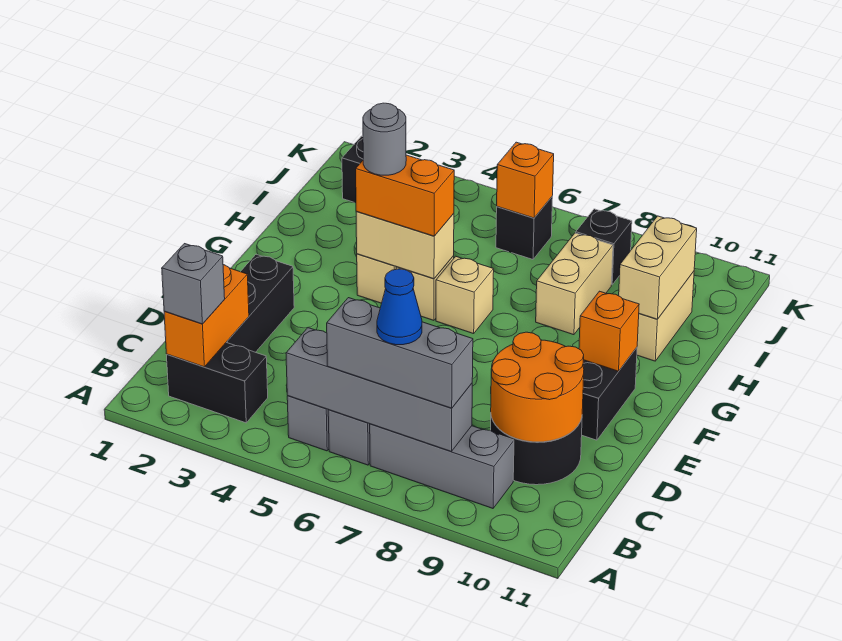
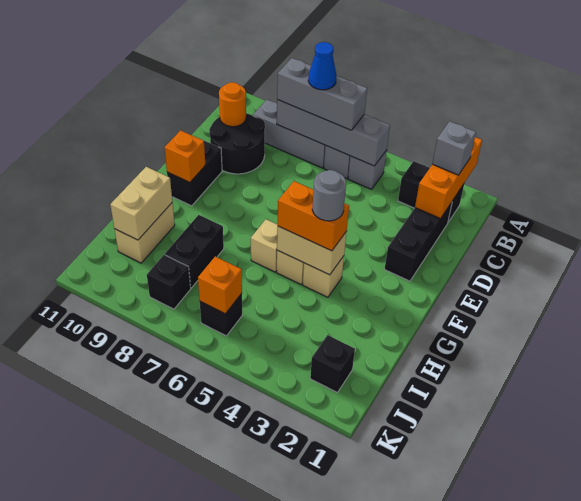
orange brick B2:C2 level 2 -> orange brick A2:C2 level 2
orange round brick C9:D10 level 2 -> orange round brick C10 level 2
tan brick H8:I8 level 1 -> black brick H8:I8 level 1

